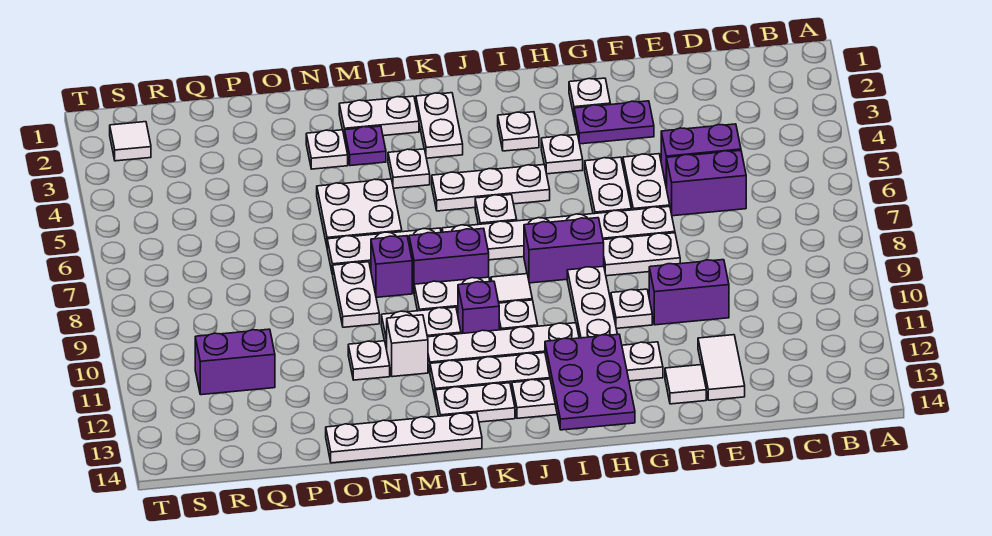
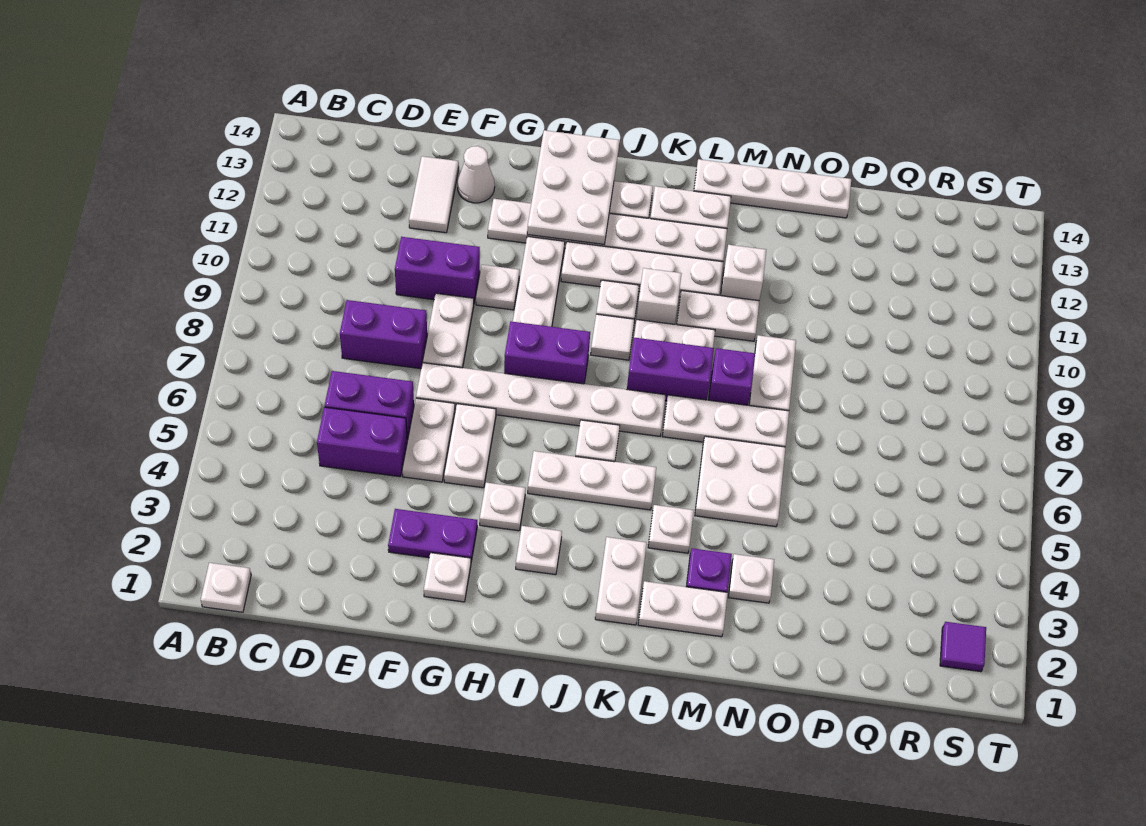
white plate F8:G8 level 1 -> white plate F8:F9 level 1
white tile F13 level 1 -> white cone F13 level 1
purple plate H12:I14 level 2 -> white plate H12:I14 level 2
purple brick K10 level 1 -> white brick K10 level 1
white plate N11 level 1 -> white plate B1 level 1
purple brick Q11:R11 level 1 -> purple brick D8:E8 level 1
white tile S2 level 1 -> purple tile S2 level 1

